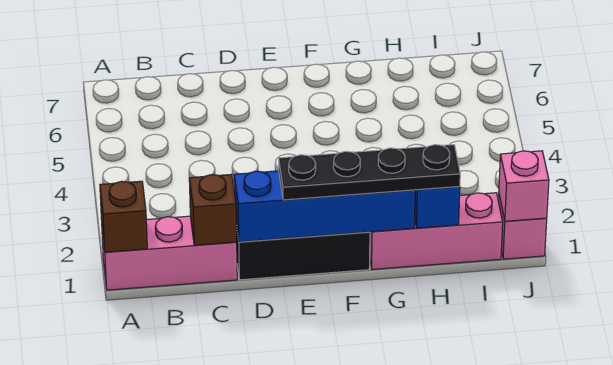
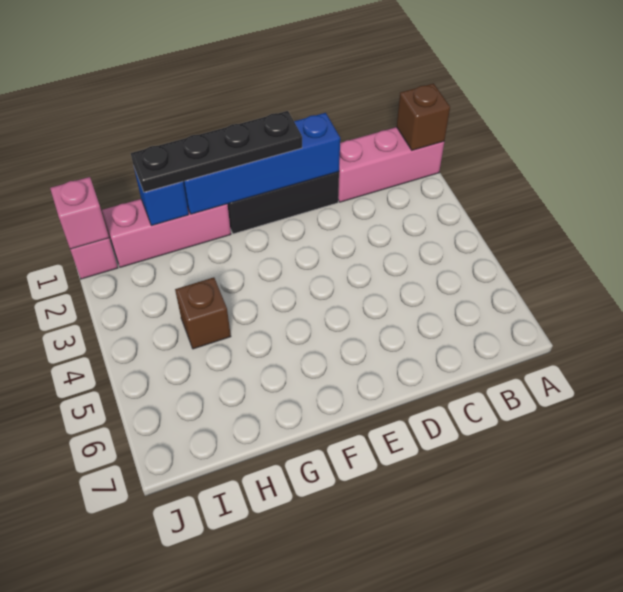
brown brick C1 level 2 -> brown brick H4 level 1

